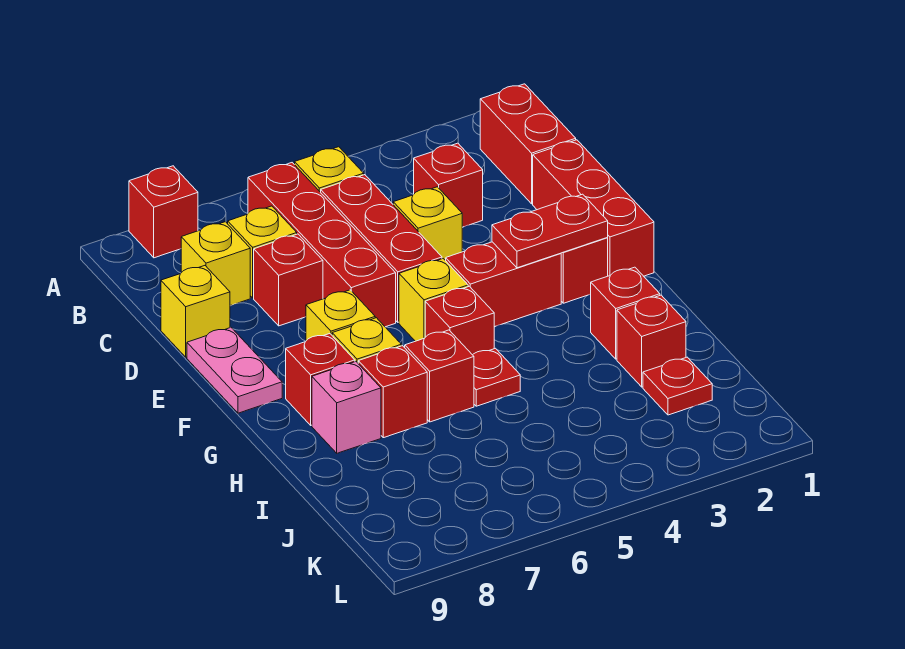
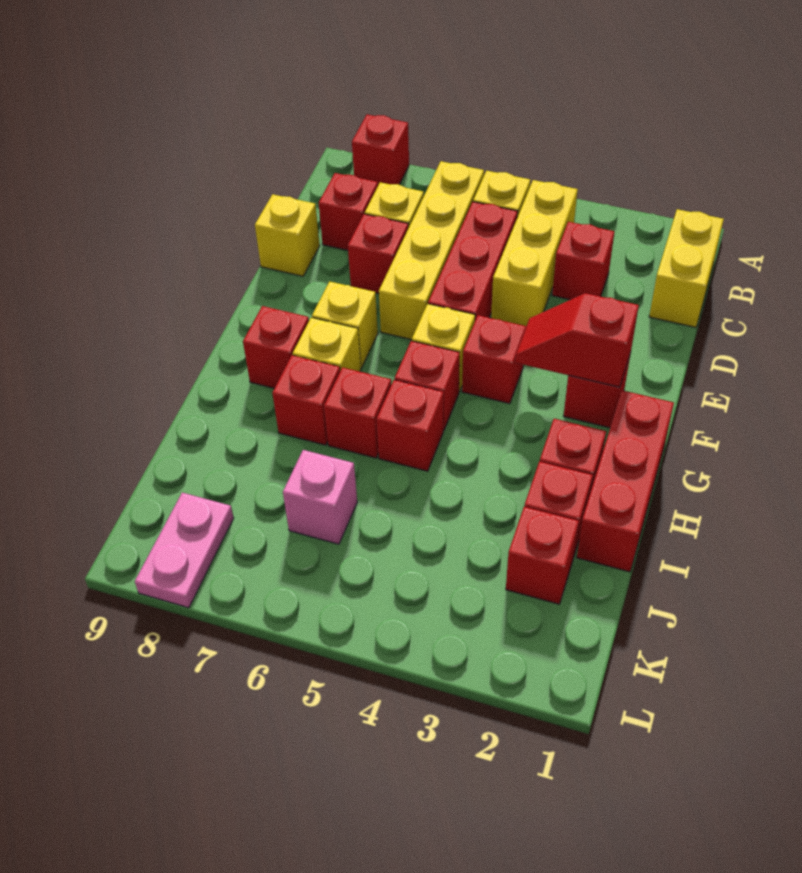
red brick B1:C1 level 1 -> yellow brick B1:C1 level 1
red brick B6:E6 level 1 -> yellow brick B6:E6 level 1
yellow brick C8 level 1 -> red brick C8 level 1
red brick D1:F1 level 1 -> red brick G1:I1 level 1
yellow brick D4 level 1 -> yellow brick B4:D4 level 1
pink plate E9:F9 level 1 -> pink plate K8:L8 level 1
red plate F2:F3 level 2 -> red slope F2:F3 level 2 top 2
red brick F3:F4 level 1 -> red brick F4 level 1
red plate H5 level 1 -> red brick H5 level 1
pink brick H8 level 1 -> pink brick J6 level 1
red plate J2 level 1 -> red brick J2 level 1

